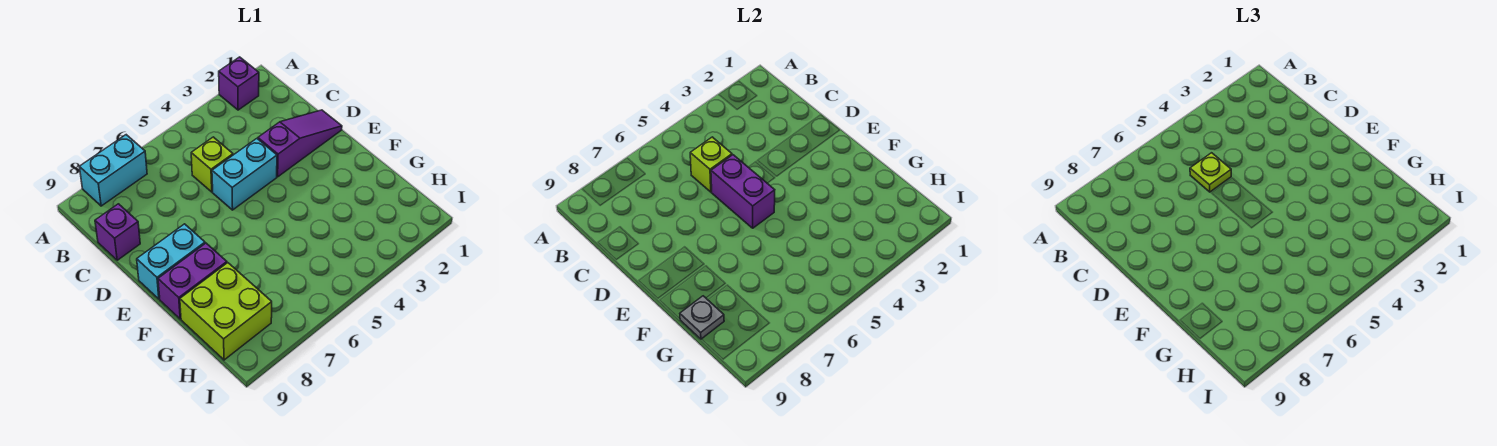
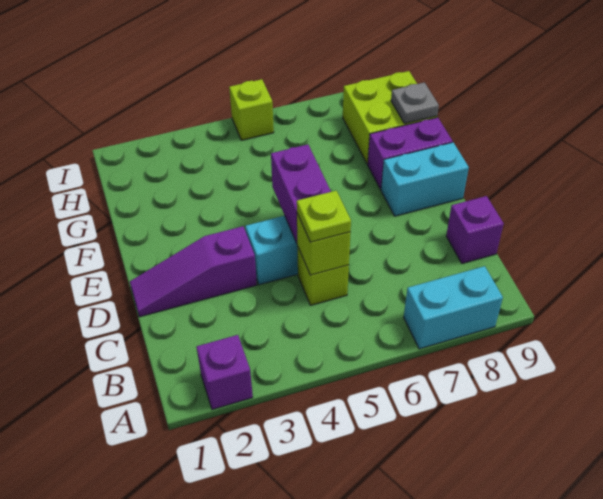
none -> lime brick I5 level 1

